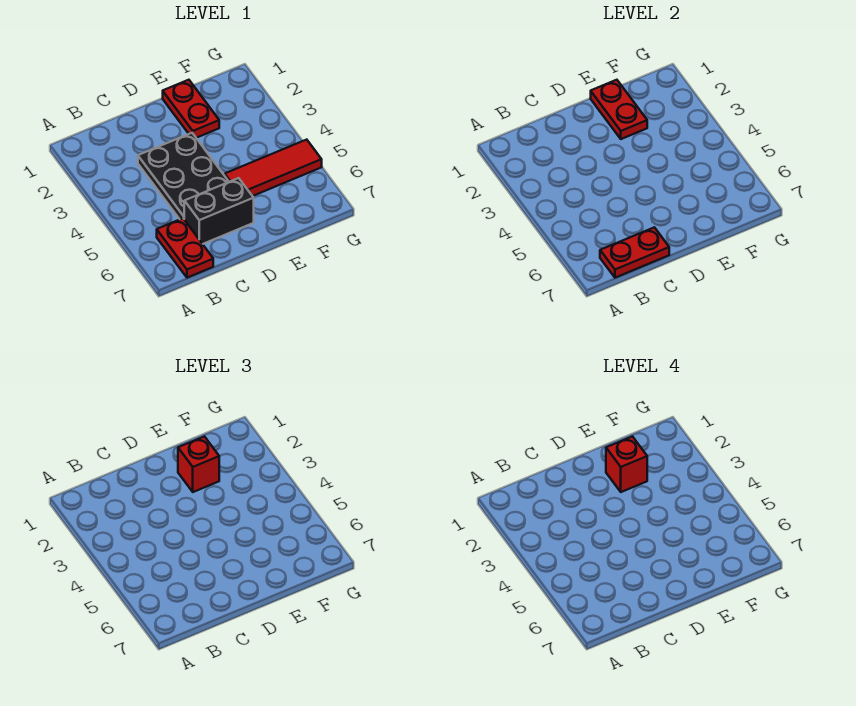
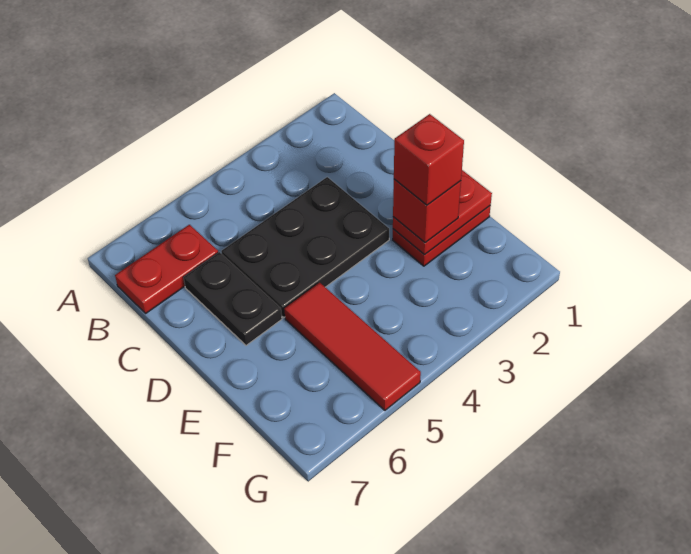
red plate B7:C7 level 2 -> none
black brick C6:D6 level 1 -> black plate C6:D6 level 1

